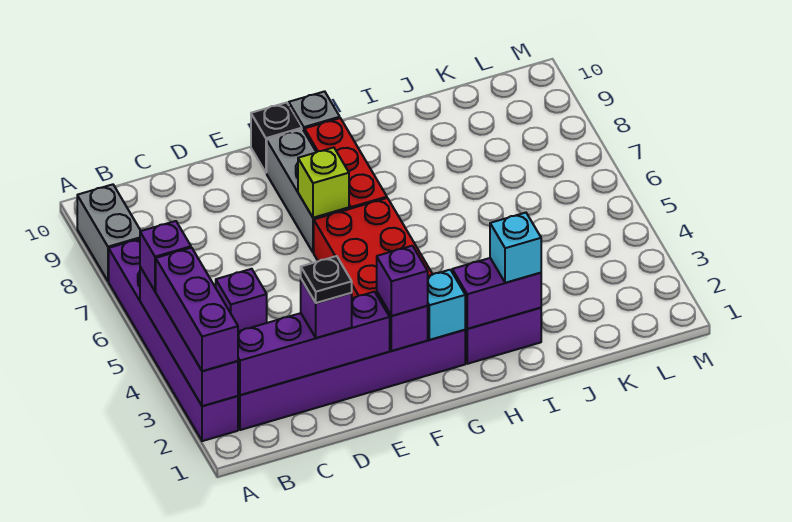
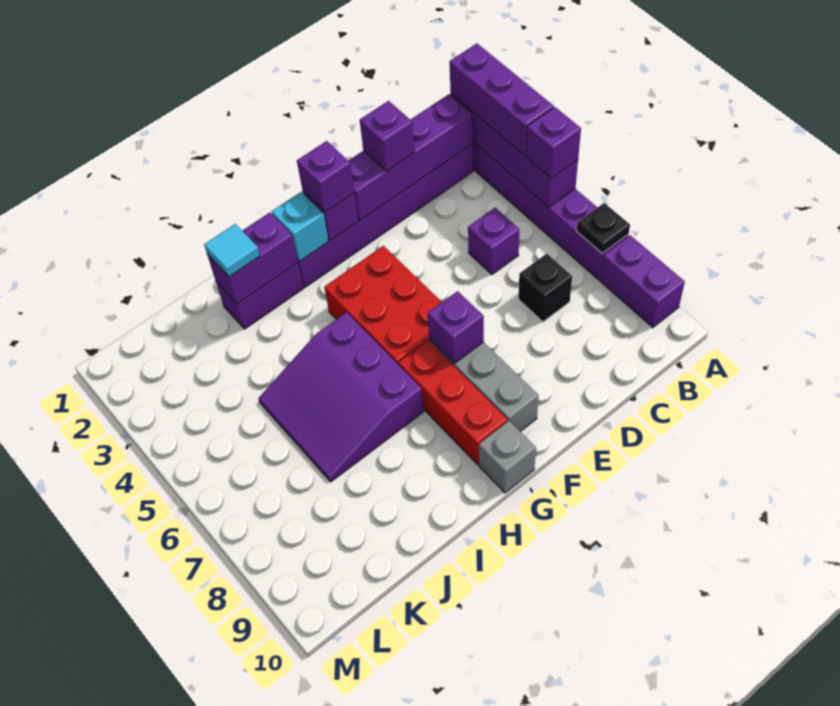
grey brick A8:A9 level 1 -> purple brick A8:A9 level 1
black plate D2 level 4 -> black plate A7 level 2
lime brick F7 level 2 -> purple brick F7 level 2
black brick F10 level 1 -> black brick C7 level 1
none -> purple slope H5:J7 level 1 top H
cyan brick I2 level 3 -> cyan tile I2 level 3

